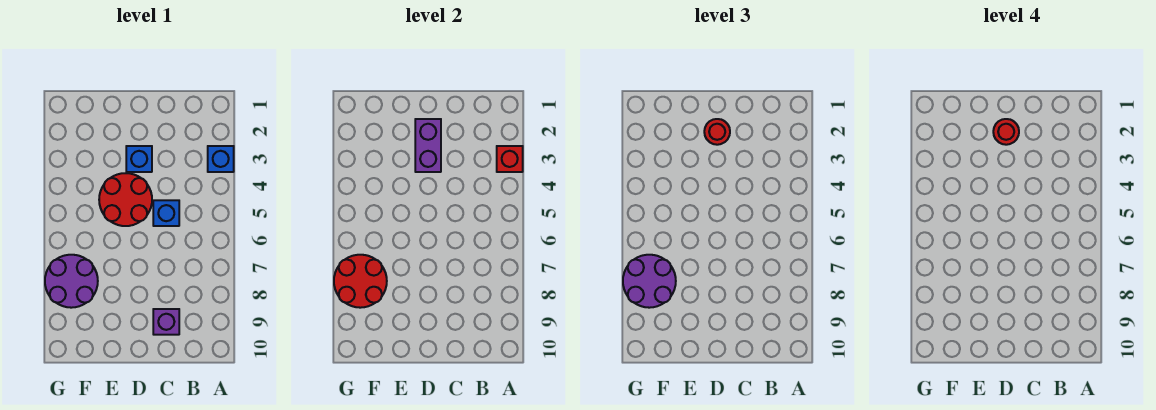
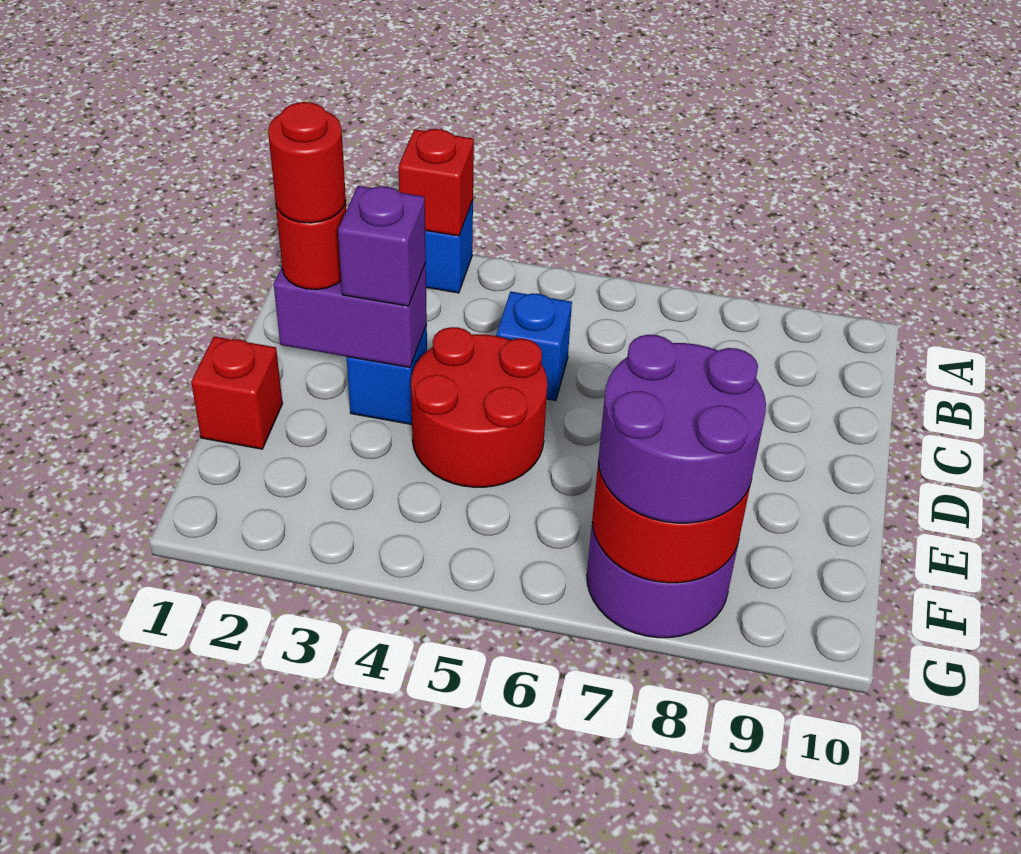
purple brick C9 level 1 -> purple brick D3 level 3
none -> red brick E1 level 1

